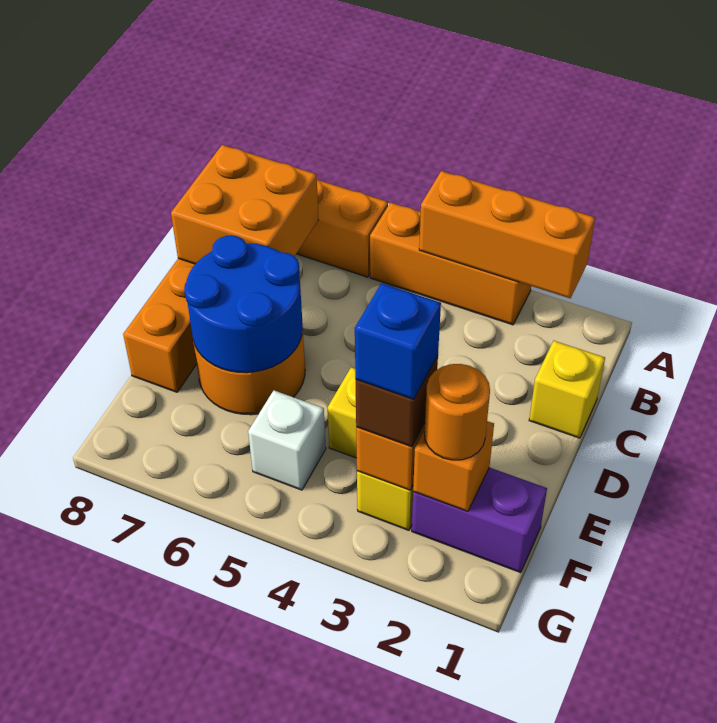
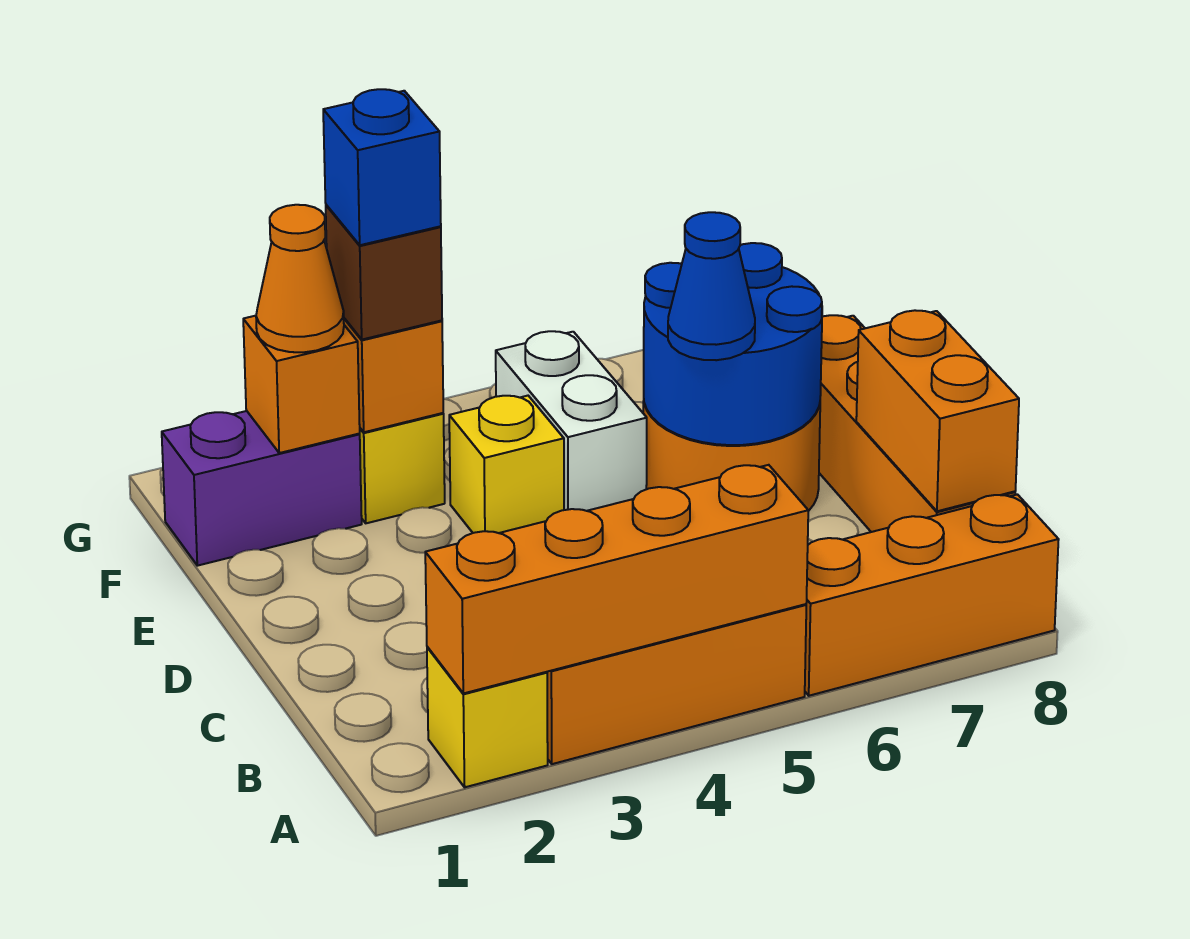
orange brick A2:A4 level 2 -> orange brick A2:A5 level 2
orange brick B7:C8 level 2 -> orange brick B8:C8 level 2
yellow brick C1 level 1 -> yellow brick A2 level 1
none -> blue cone D6 level 3
orange round brick F2 level 3 -> orange cone F2 level 3
white brick F5 level 1 -> white brick E5:F5 level 1

